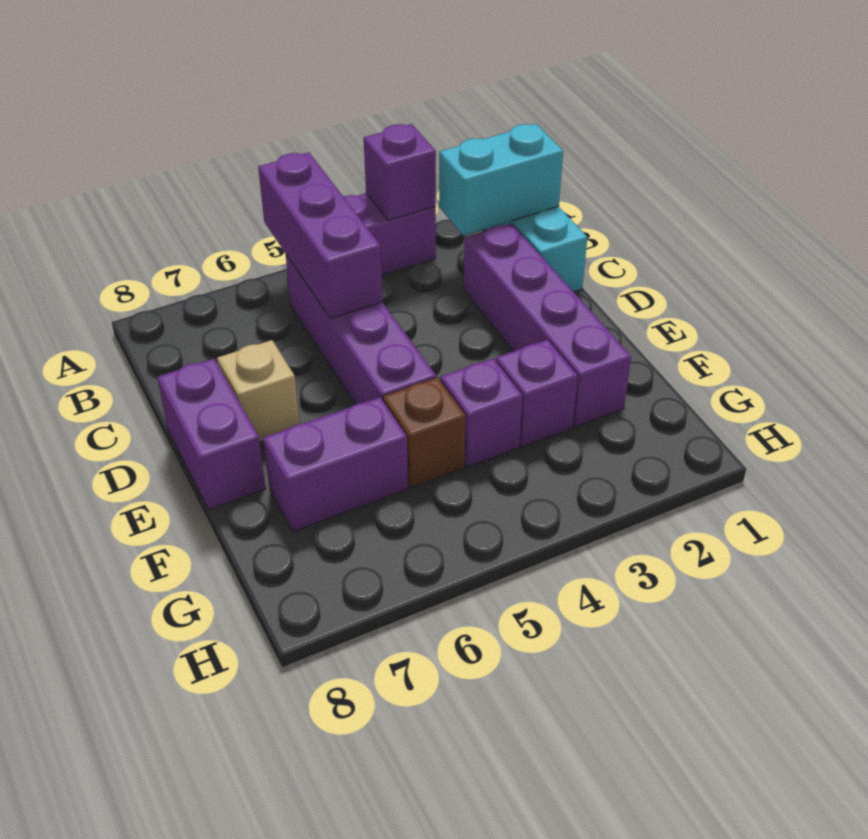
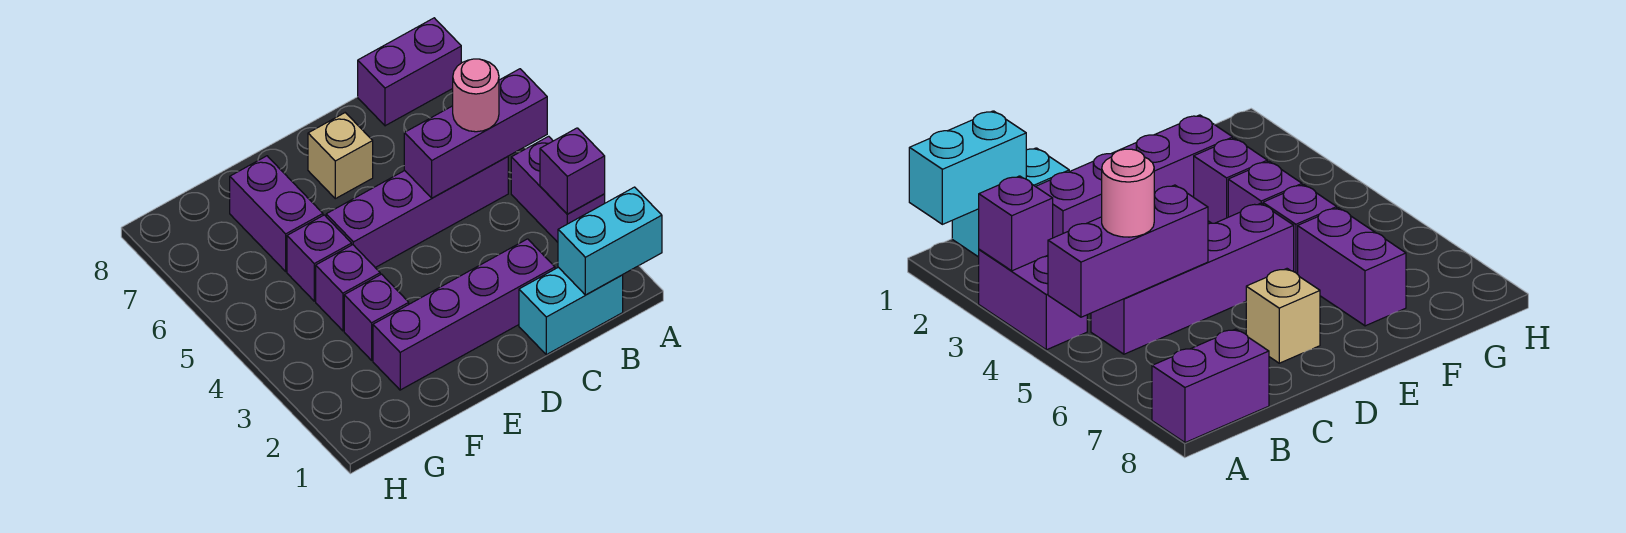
cyan brick B1:B2 level 2 -> cyan brick A1:B1 level 2
none -> pink round brick B5 level 3
purple brick D8:E8 level 1 -> purple brick A8:B8 level 1
brown brick F5 level 1 -> purple brick F5 level 1

